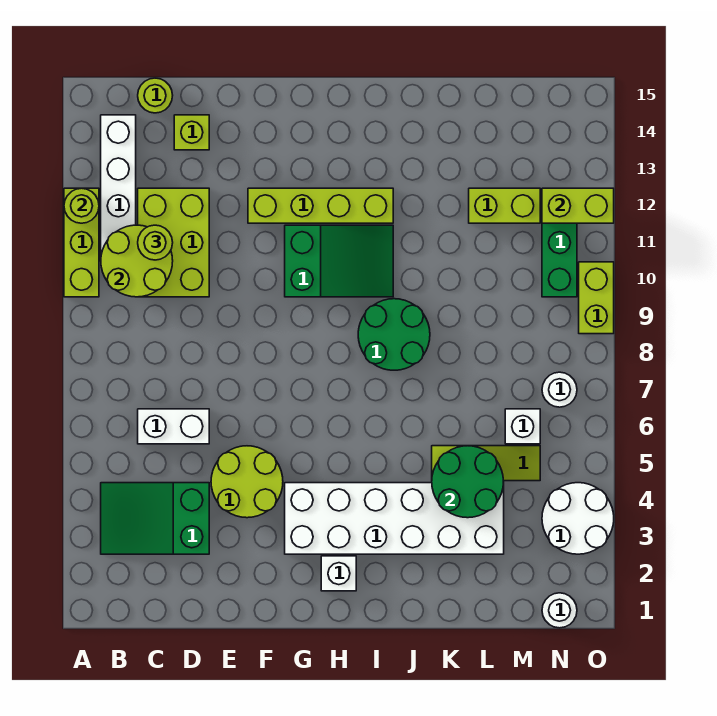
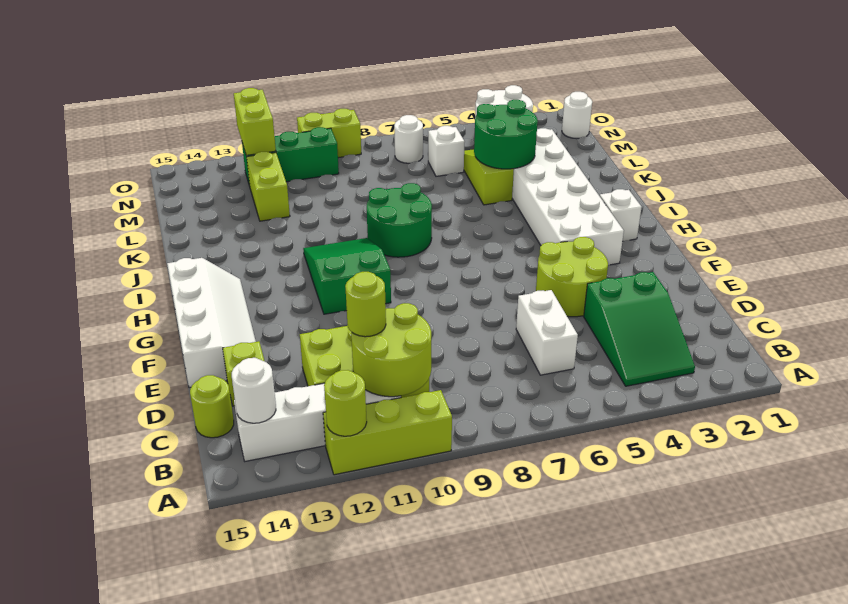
none -> white round brick B14 level 2
none -> white slope E14:H15 level 1 top 15
lime brick F12:I12 level 1 -> none

